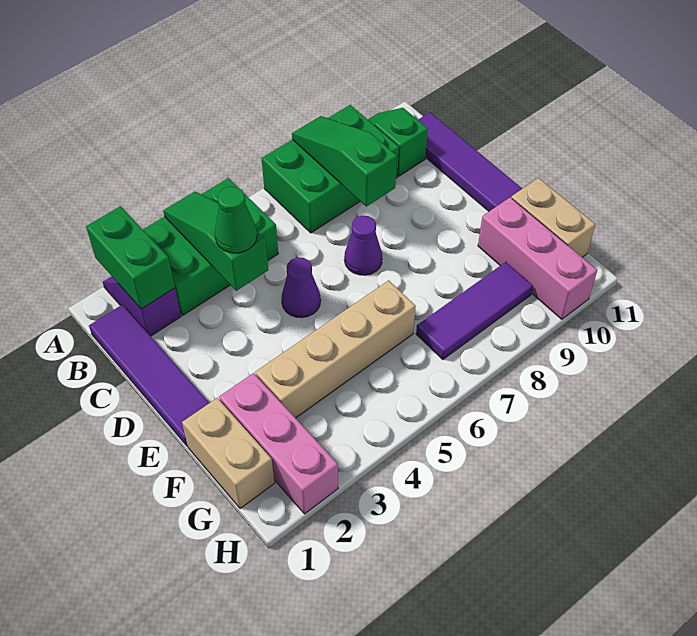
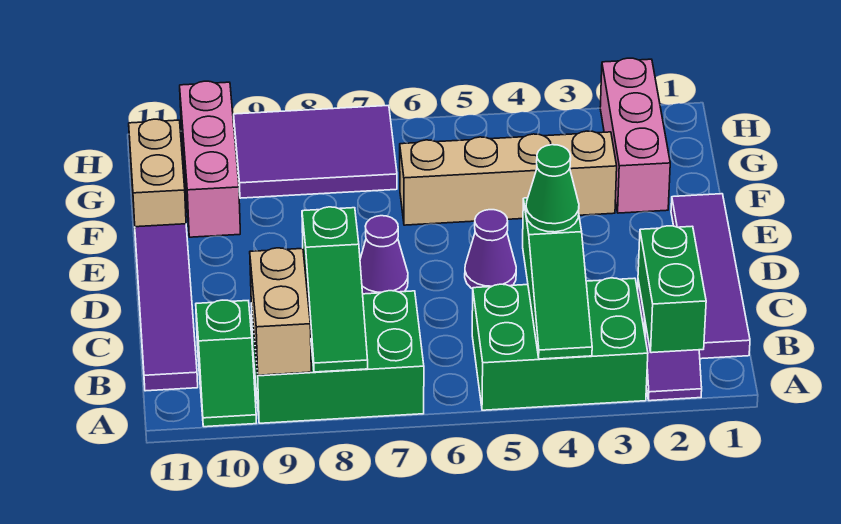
tan brick F1:G1 level 1 -> tan brick A9:B9 level 2
purple tile G7:G9 level 1 -> purple tile G7:H9 level 1

